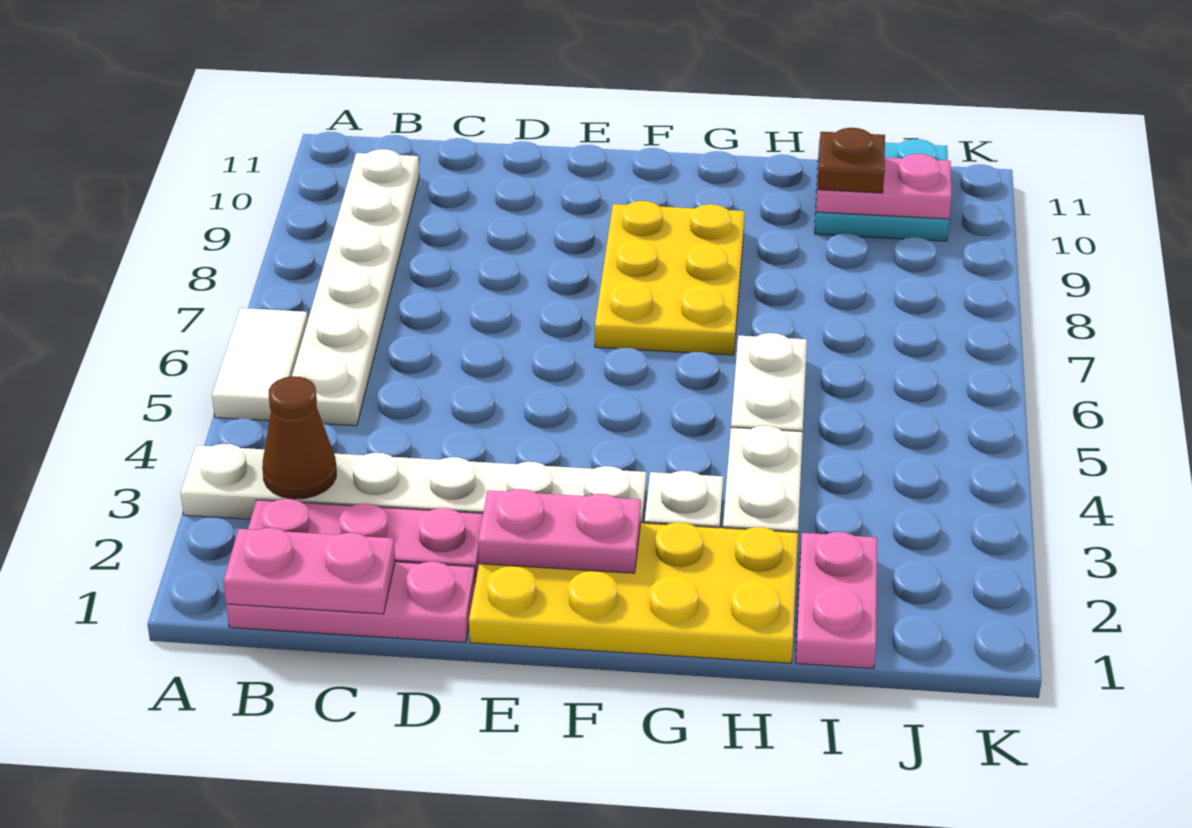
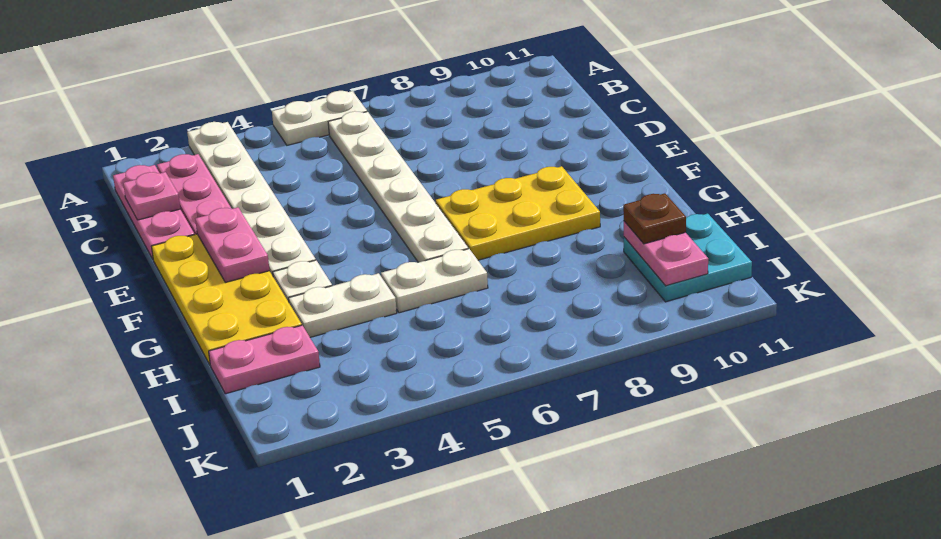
white tile A5:A6 level 1 -> white plate A5:A6 level 1
pink plate B1:C1 level 2 -> pink plate C1 level 2
brown cone B3 level 2 -> none
white plate B5:B10 level 1 -> white plate B6:G6 level 1

